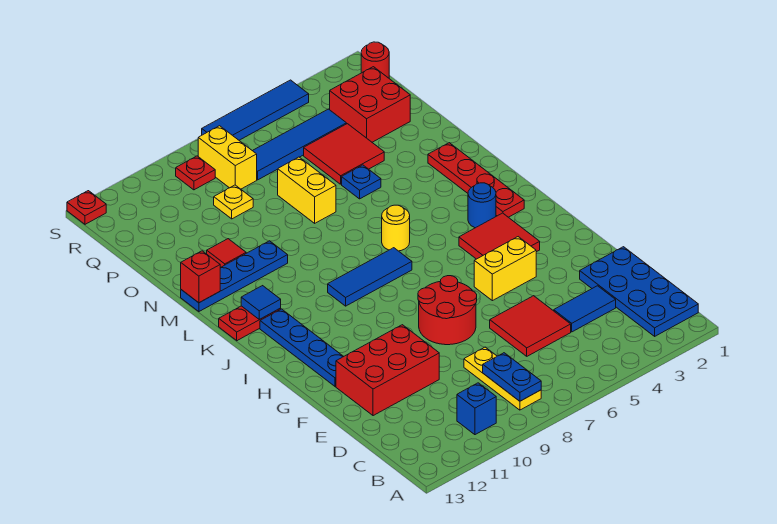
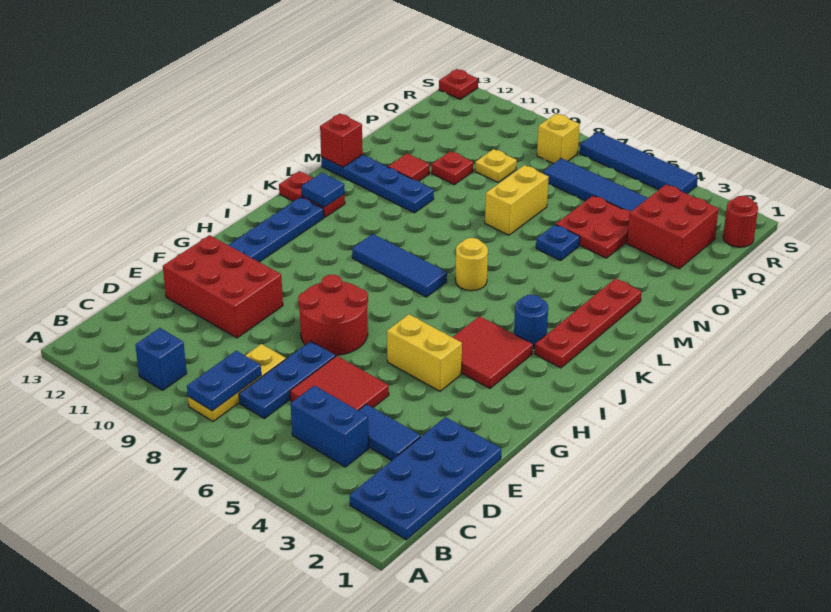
none -> blue brick C4:C5 level 1
none -> blue plate C7:E7 level 1
red tile O4:P5 level 1 -> red plate O4:P5 level 1
yellow brick Q8:R8 level 1 -> yellow brick R8 level 1
red plate R9 level 1 -> red plate O10 level 1

